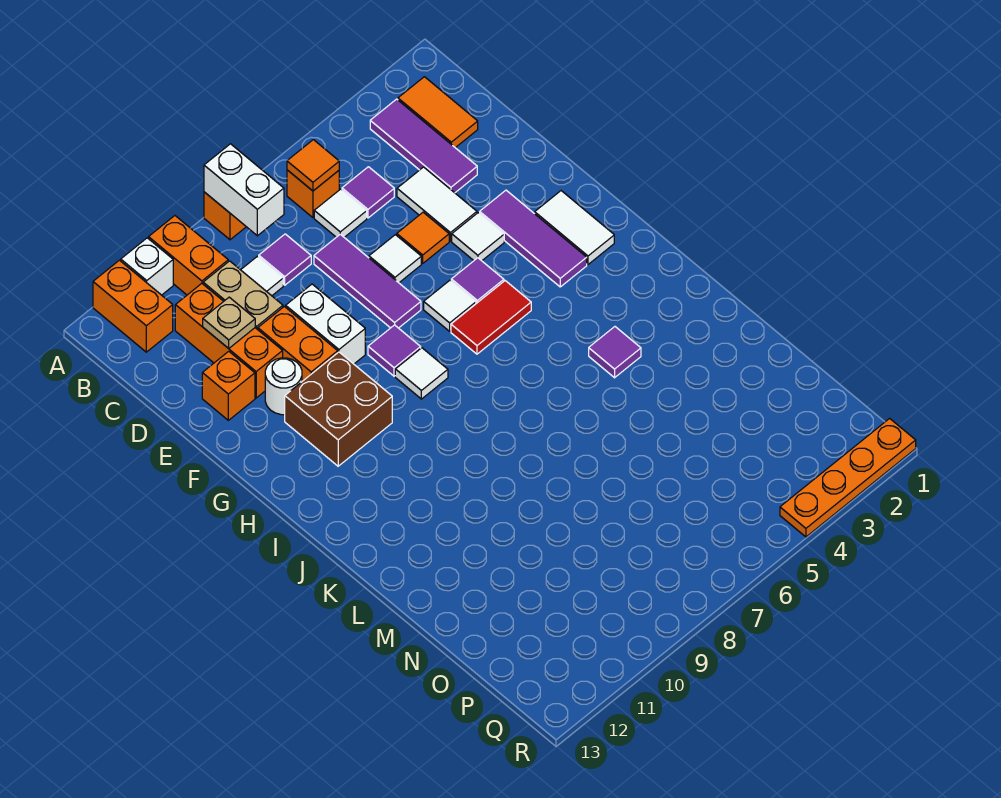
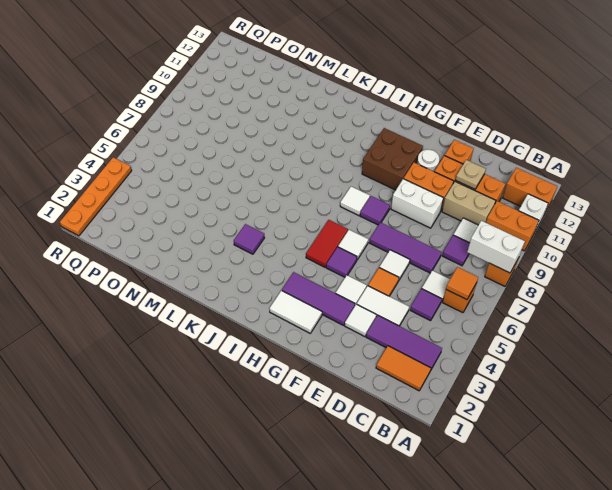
none -> white tile E3 level 1

